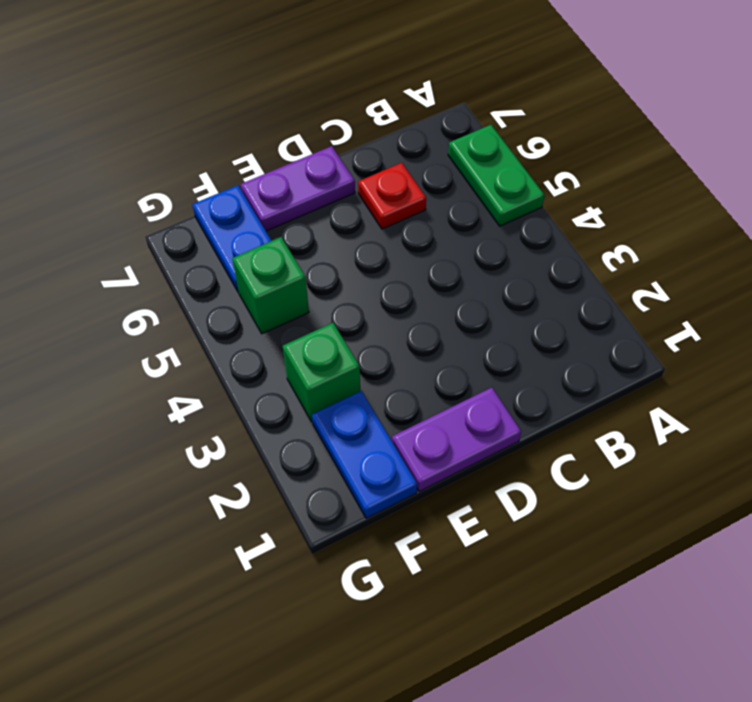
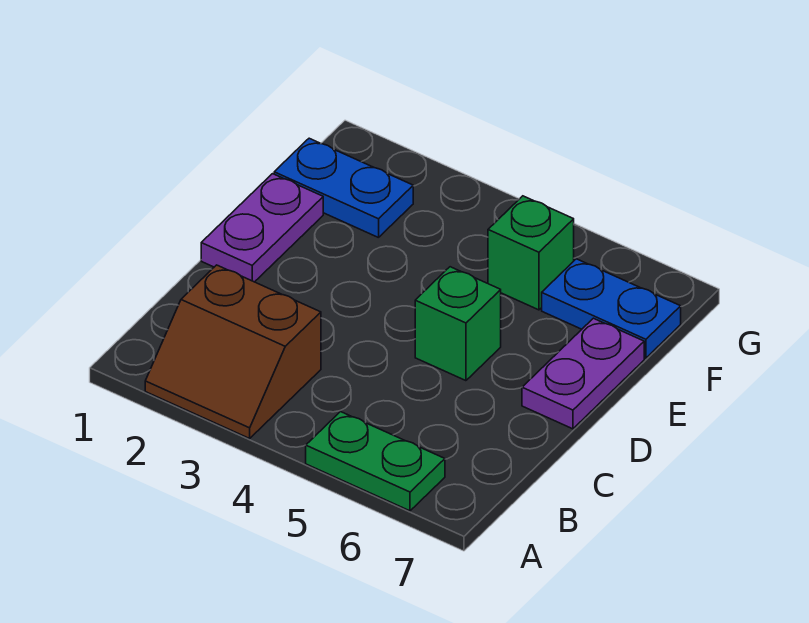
none -> brown slope A2:B3 level 1 top B
red plate C6 level 1 -> none
green brick F3 level 1 -> green brick D5 level 1

